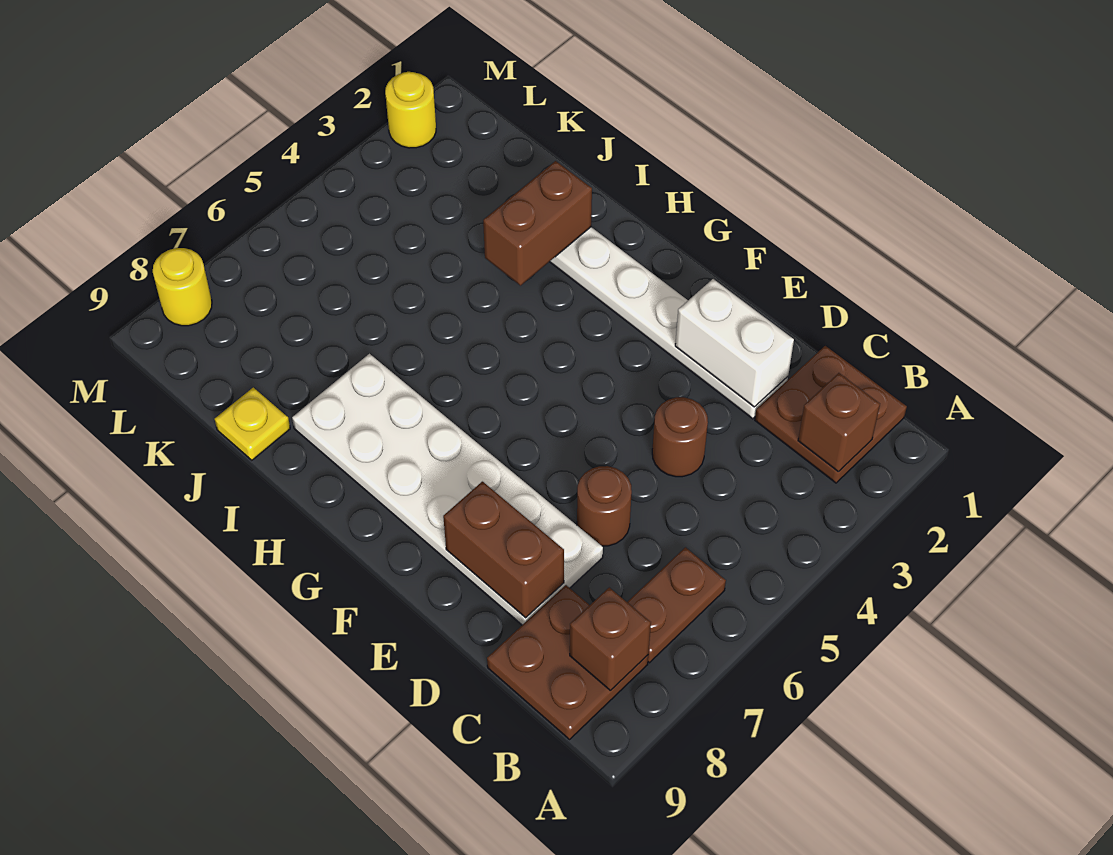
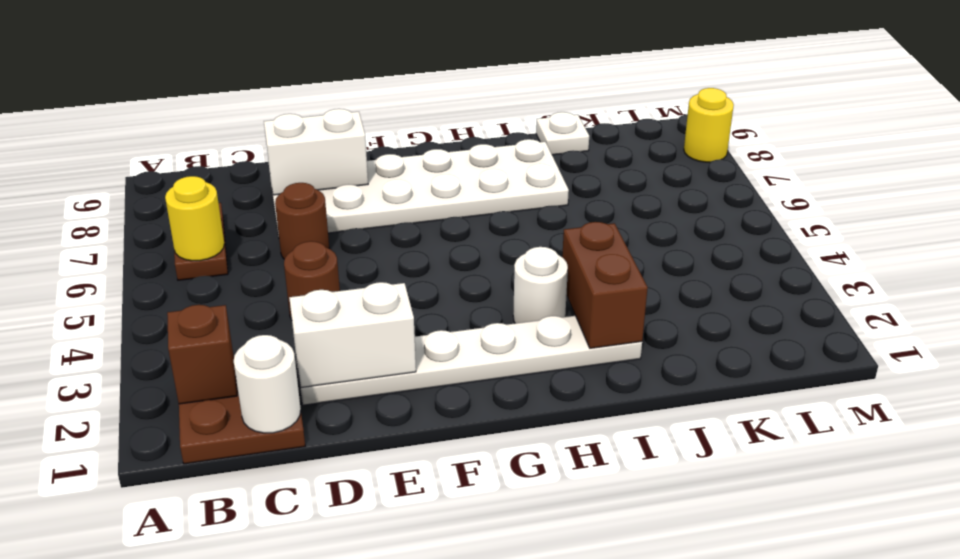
brown plate B8:C9 level 1 -> none
brown brick B8 level 2 -> none
none -> white round brick C1 level 2
brown brick D8:E8 level 2 -> white brick D8:E8 level 2
none -> white round brick H3 level 1
yellow plate J9 level 1 -> white plate J9 level 1
yellow round brick M2 level 1 -> yellow round brick B6 level 2

